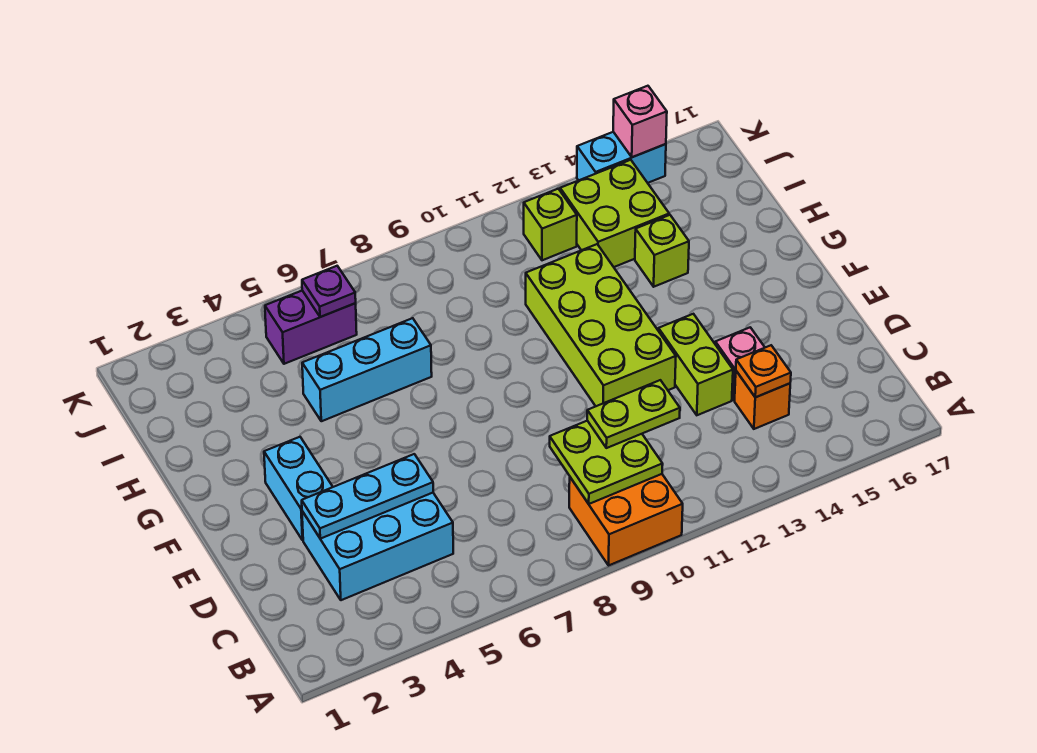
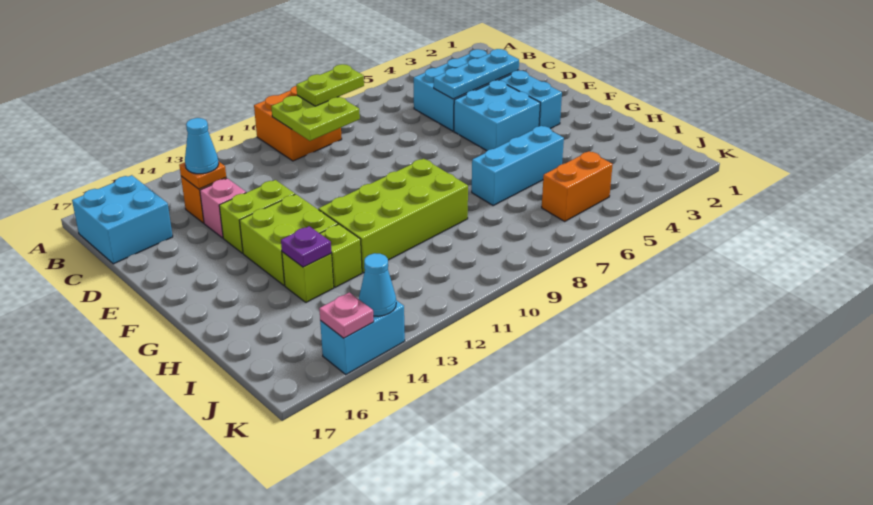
none -> cyan brick B16:C17 level 1
lime plate C10:C11 level 3 -> lime plate B8:B9 level 3
none -> cyan cone C14 level 3
lime brick D13:E13 level 1 -> lime brick E13:E14 level 1
none -> cyan brick E4:F5 level 1
lime brick E11:H12 level 1 -> lime brick G9:H12 level 1
lime brick I13:J14 level 1 -> lime brick F13:G14 level 1
purple brick J5:J6 level 1 -> orange brick J5:J6 level 1
purple plate J6 level 2 -> purple plate H14 level 2
lime brick J12 level 1 -> lime brick H13 level 1
none -> cyan cone K14 level 2
pink brick K15 level 2 -> pink plate K15 level 2

